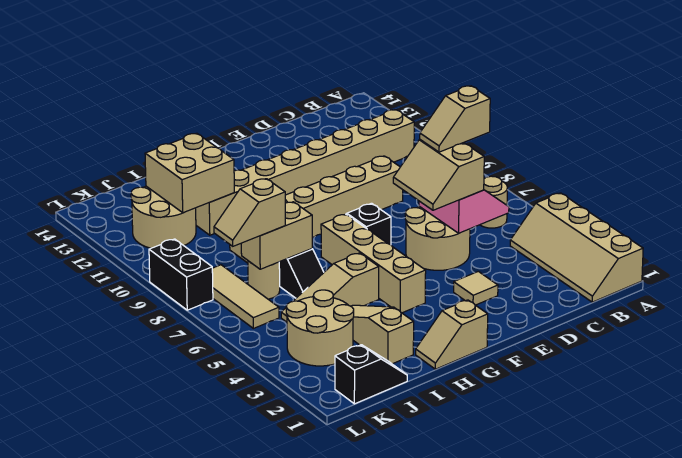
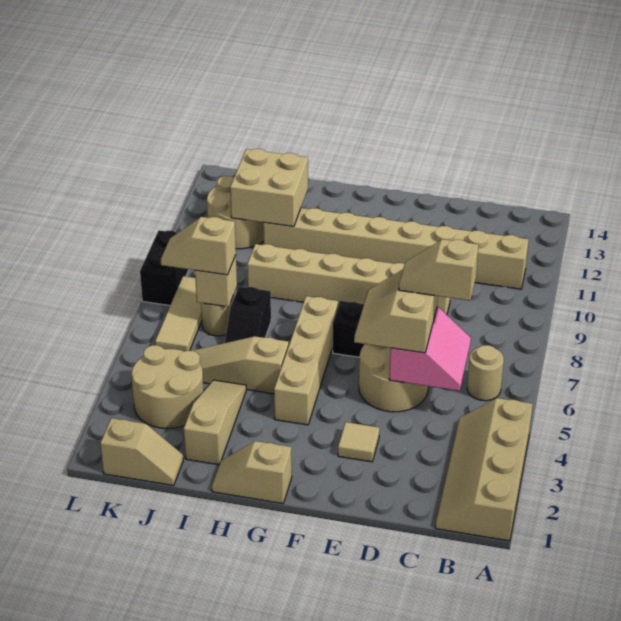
tan brick I7:J7 level 2 -> tan brick J7 level 2
black slope J1:K1 level 1 top K -> tan slope J1:K1 level 1 top K

